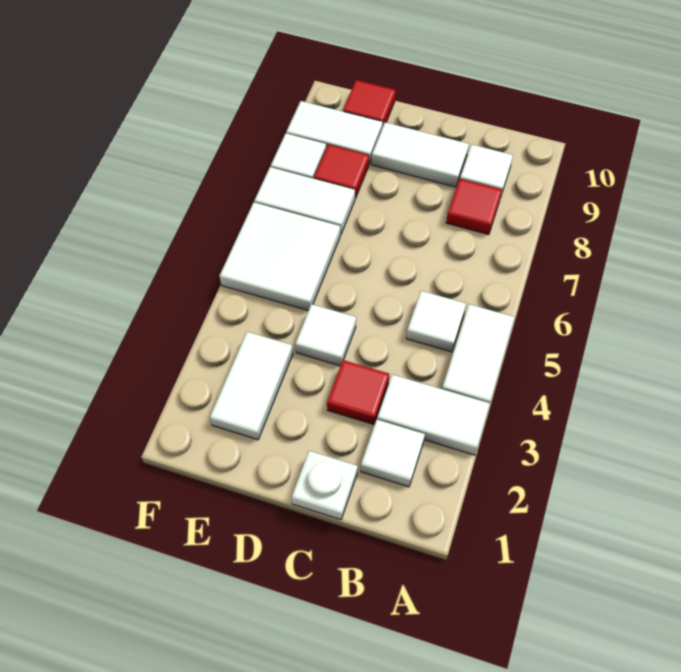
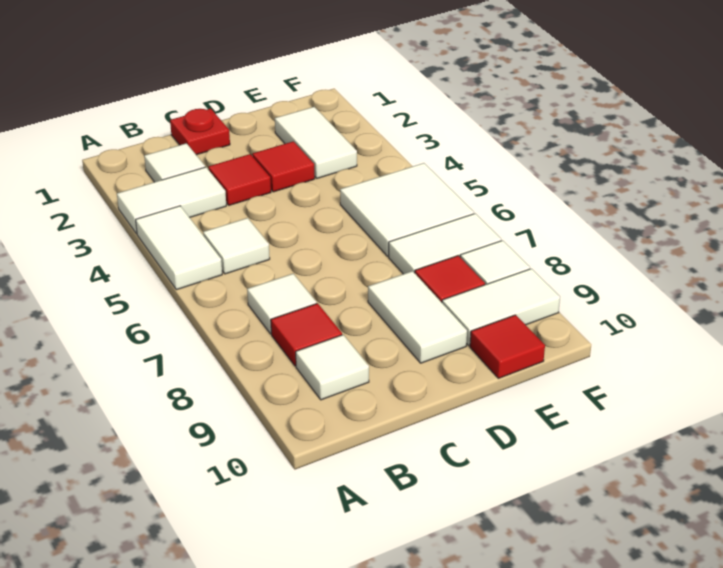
white plate C1 level 1 -> red plate C1 level 1
white tile C9:D9 level 1 -> white tile D8:D9 level 1
none -> red tile D3 level 1
white tile D4 level 1 -> white tile B7 level 1

